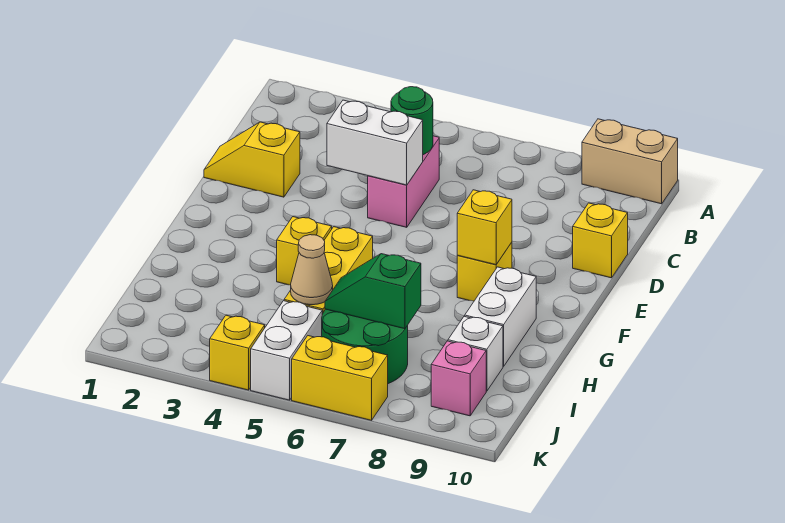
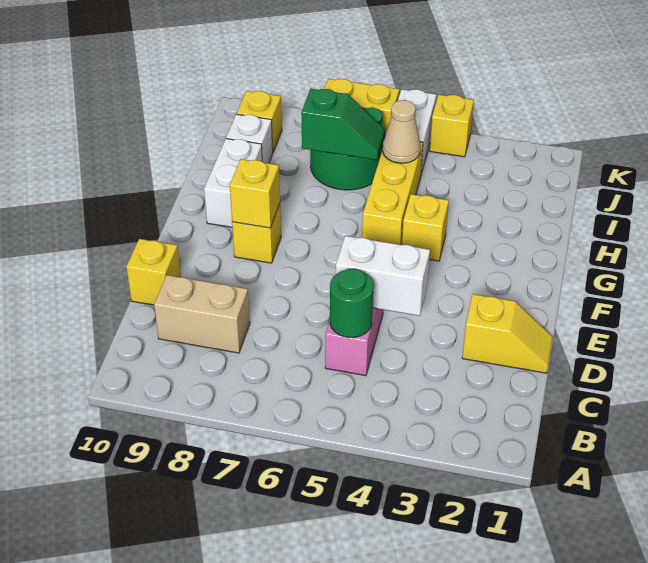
tan brick A9:A10 level 1 -> tan brick C8:C9 level 1
pink brick J9 level 1 -> yellow brick J9 level 1

